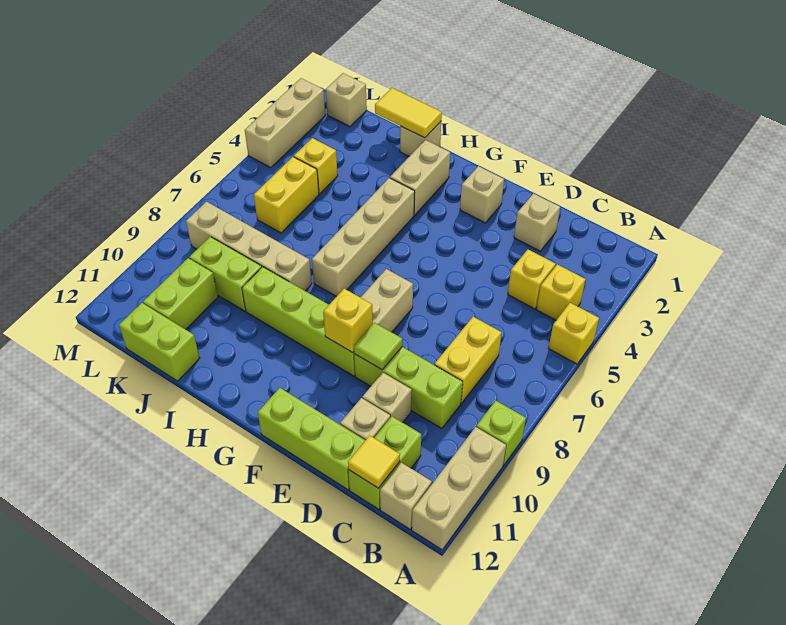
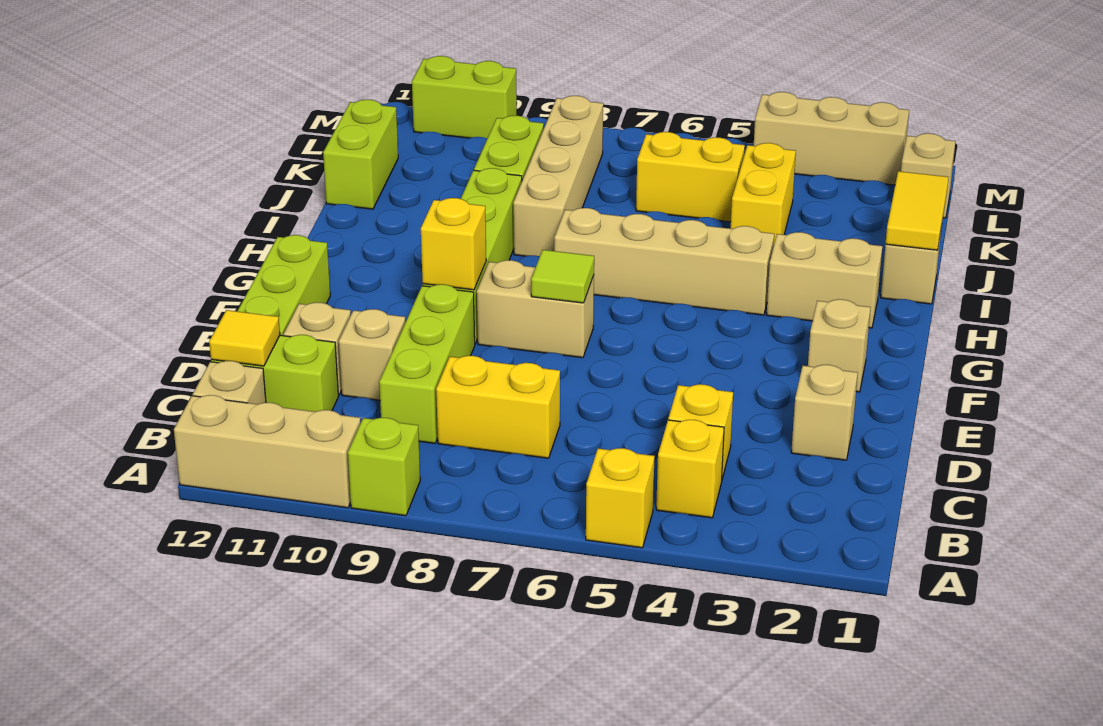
lime tile E9 level 2 -> lime tile F7 level 2
yellow brick K4 level 1 -> yellow brick J4:K4 level 1
lime brick K10:K11 level 1 -> lime brick M10:M11 level 1

